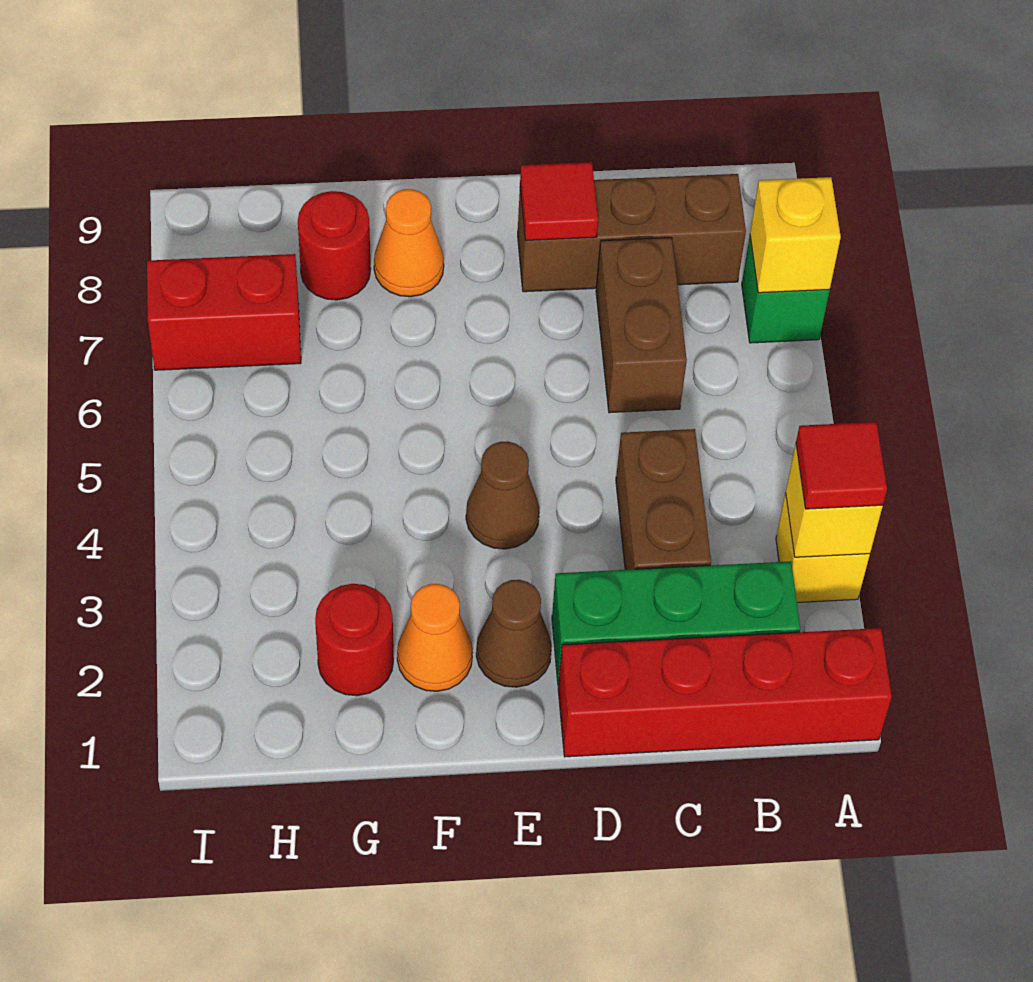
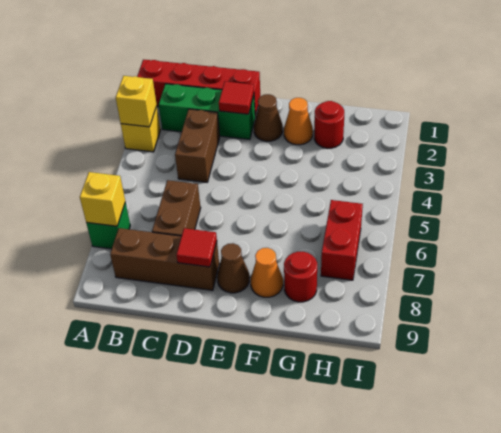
red tile A3 level 3 -> red tile D2 level 2
brown cone E4 level 1 -> brown cone E8 level 1
red brick H7:I7 level 1 -> red brick H6:H7 level 1

